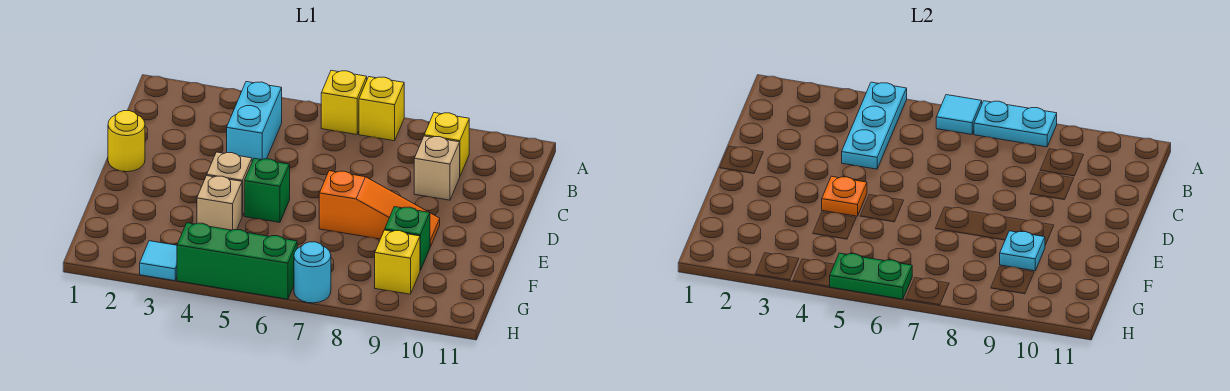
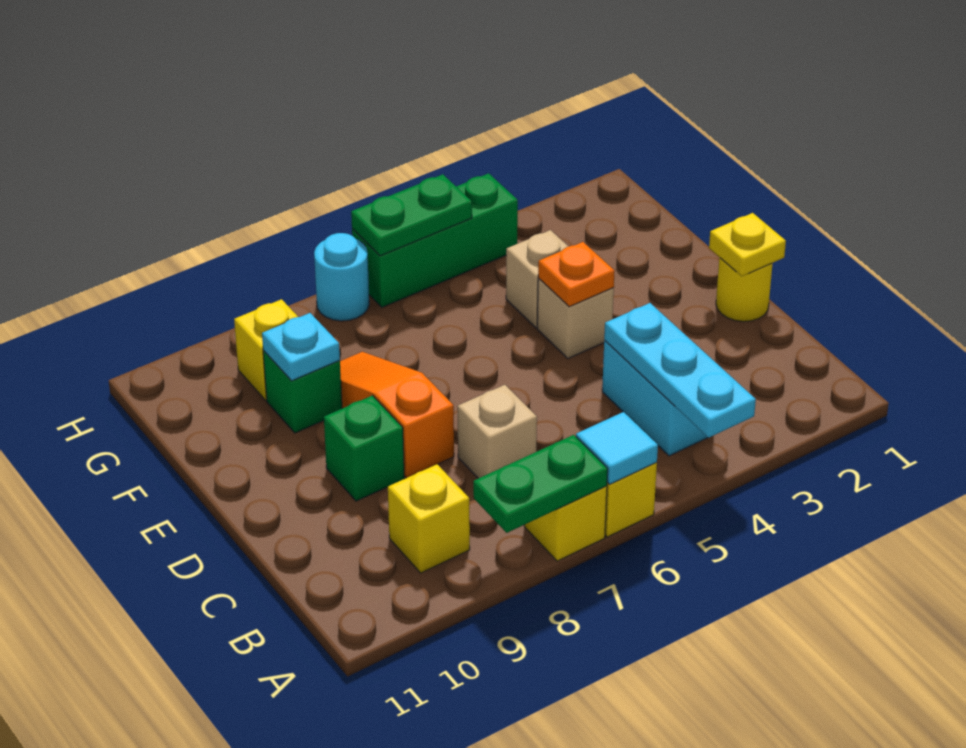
cyan plate A7:A8 level 2 -> green plate A7:A8 level 2
tan brick C9 level 1 -> tan brick C7 level 1
none -> yellow plate D1 level 2
green brick E5 level 1 -> green brick D9 level 1
orange slope E7:E9 level 1 top 7 -> orange slope D8:F8 level 1 top D
cyan tile H3 level 1 -> none

